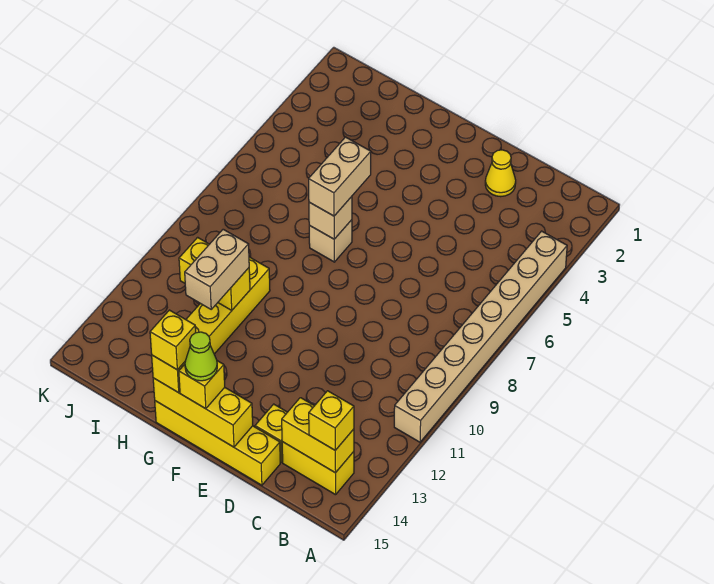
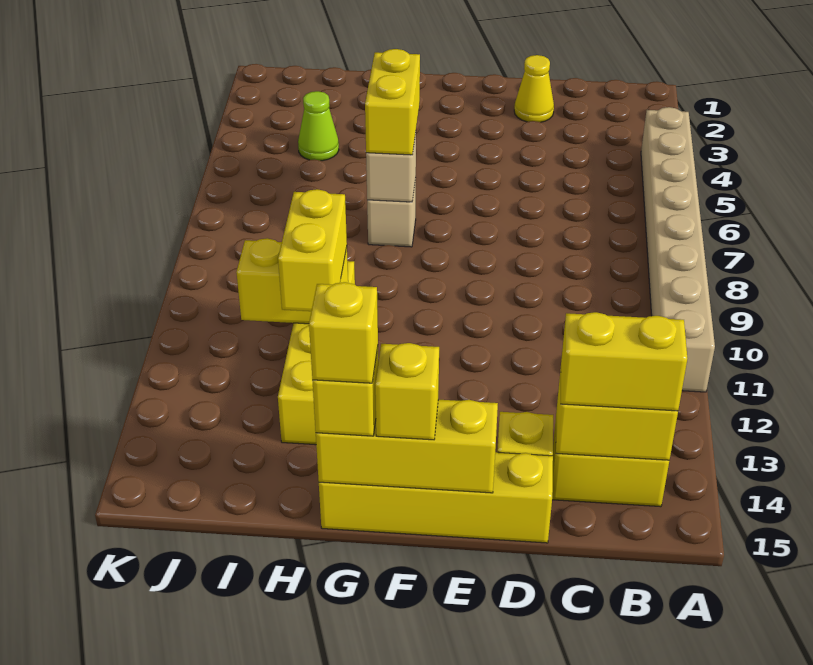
yellow brick B14 level 3 -> yellow brick B14:C14 level 3
lime cone F15 level 4 -> lime cone I4 level 1
tan brick G6:G7 level 3 -> yellow brick G6:G7 level 3
tan brick H11:H12 level 3 -> yellow brick H11:H12 level 3

